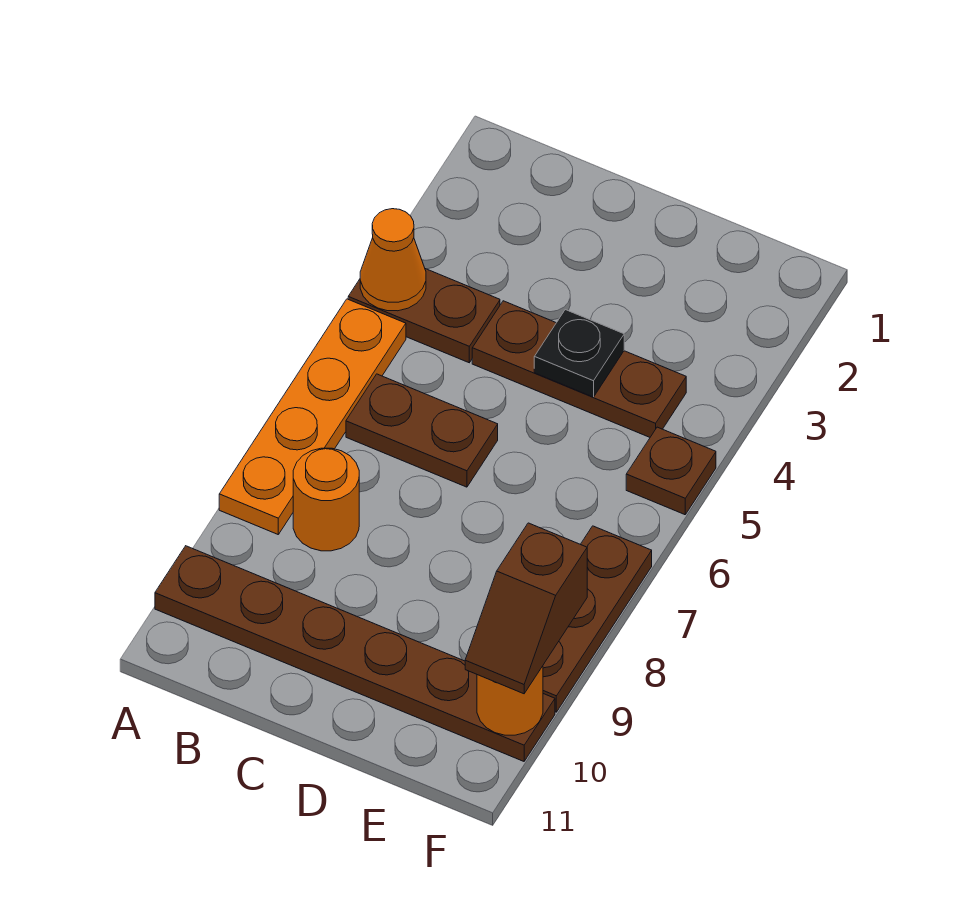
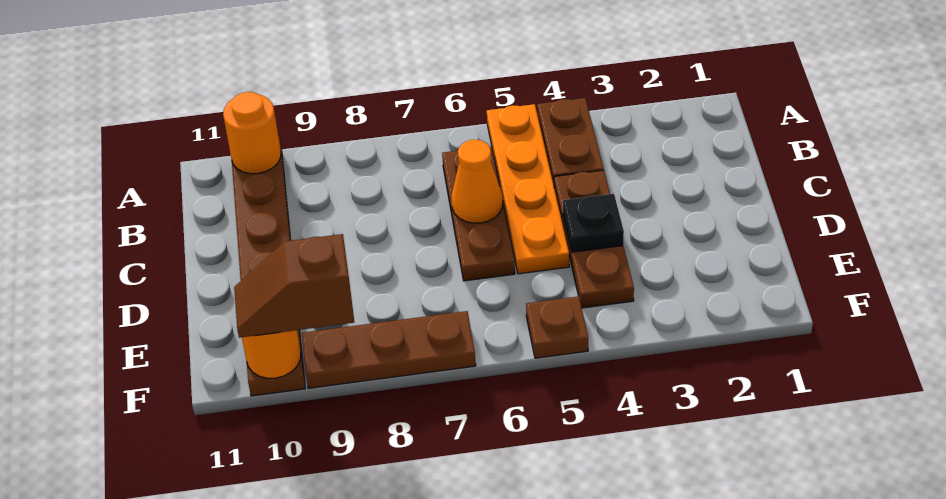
orange cone A4 level 2 -> orange cone C6 level 2
orange plate A5:A8 level 1 -> orange plate A5:D5 level 1
brown plate B6:C6 level 1 -> brown plate B6:D6 level 1
orange round brick B8 level 1 -> orange round brick A10 level 2

